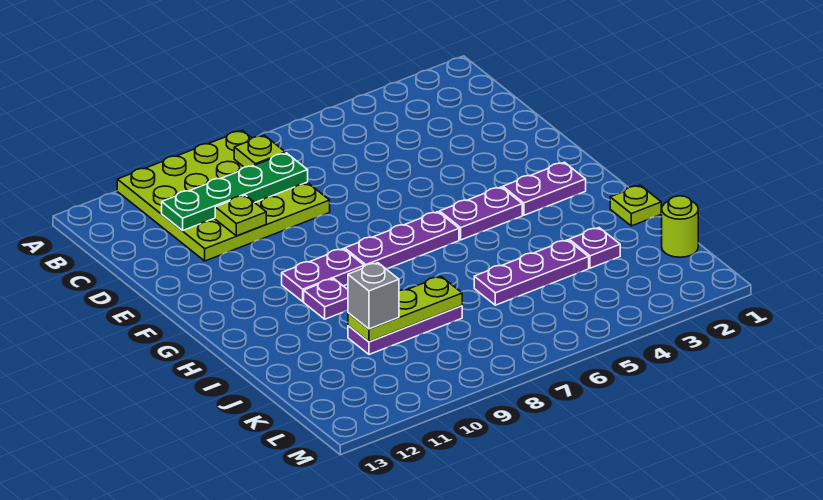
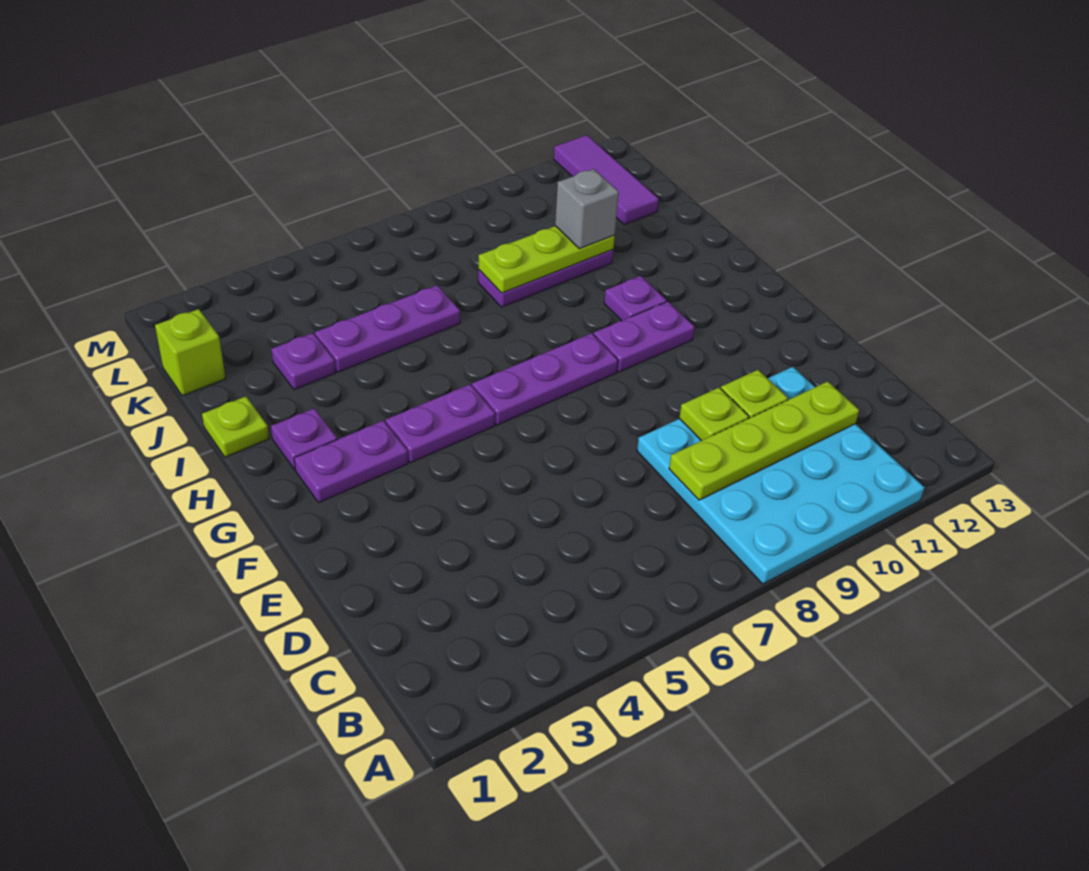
lime plate A8:D11 level 1 -> cyan plate A8:D11 level 1
lime plate B8 level 2 -> lime plate D9 level 2
green plate C8:C11 level 2 -> lime plate C8:C11 level 2
none -> purple plate H2 level 1
lime round brick K1 level 1 -> lime brick K1 level 1
none -> purple tile K12:M12 level 1

